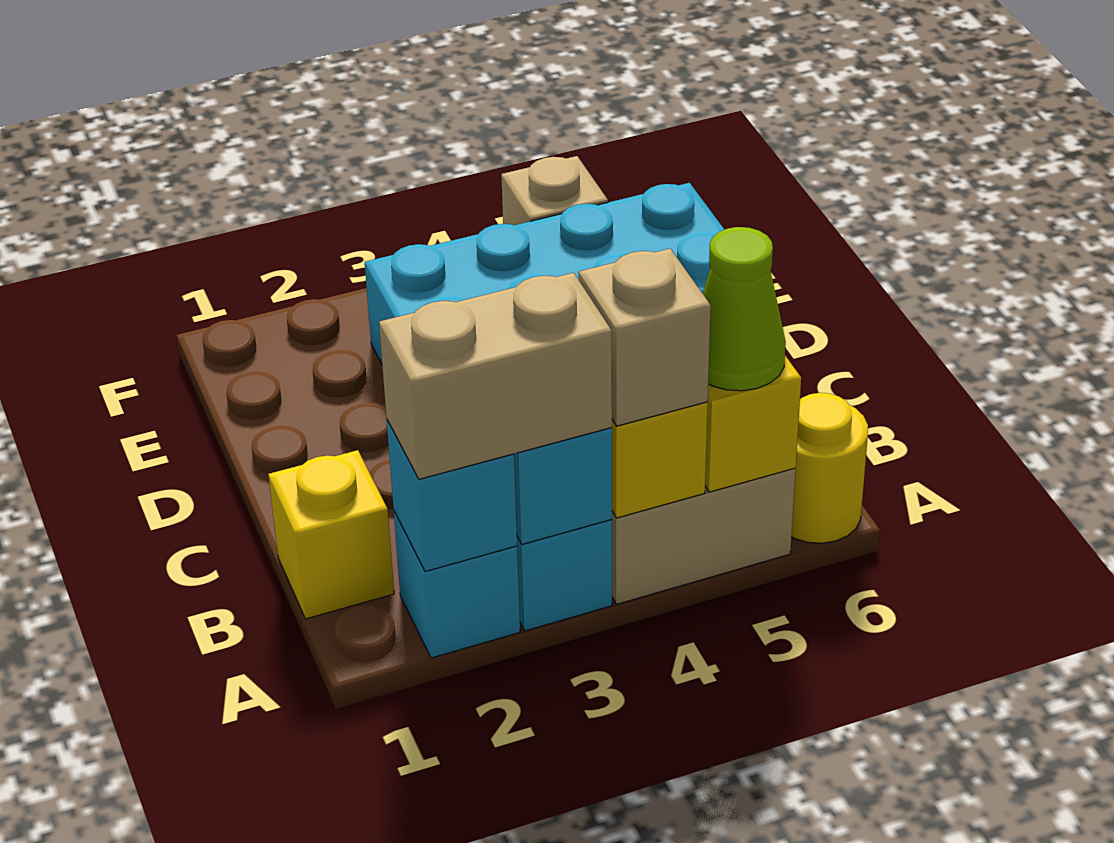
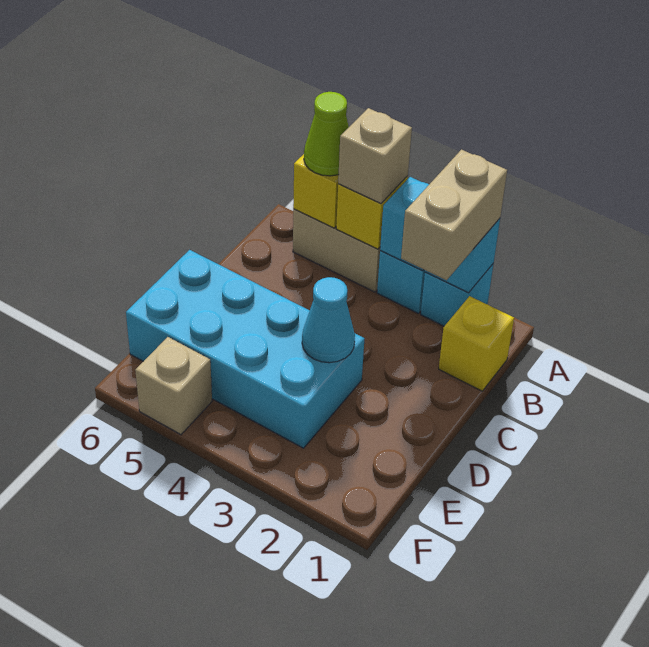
tan brick A2:A3 level 3 -> tan brick A2:B2 level 3
yellow round brick A6 level 1 -> none
none -> cyan cone D3 level 2

